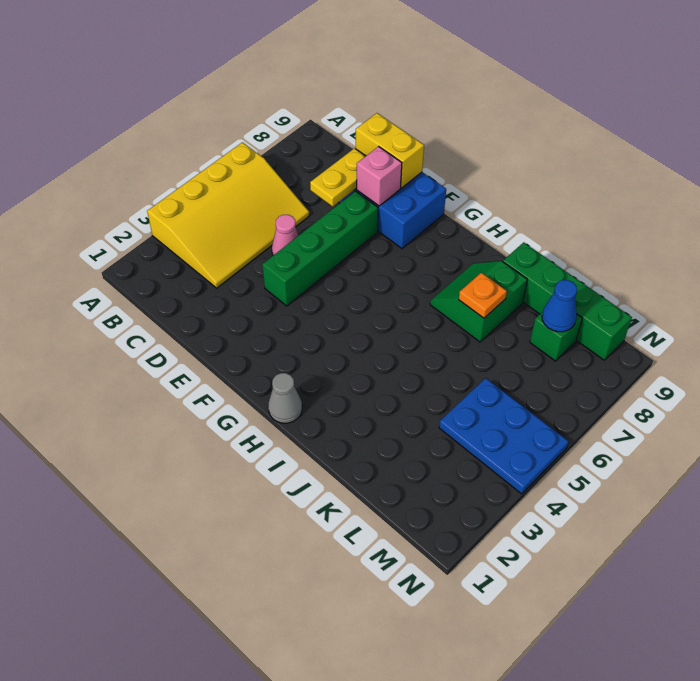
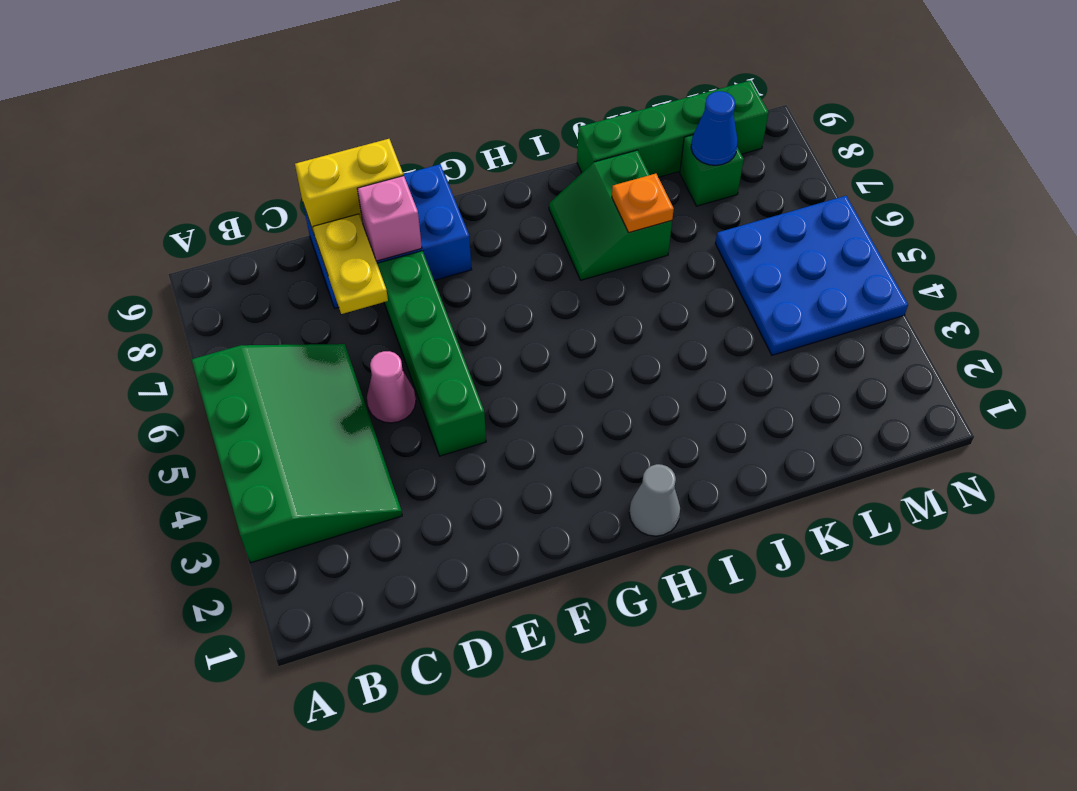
yellow slope A3:C6 level 1 top A -> green slope A3:C6 level 1 top A
blue plate L4:N5 level 1 -> blue plate L4:N6 level 1

